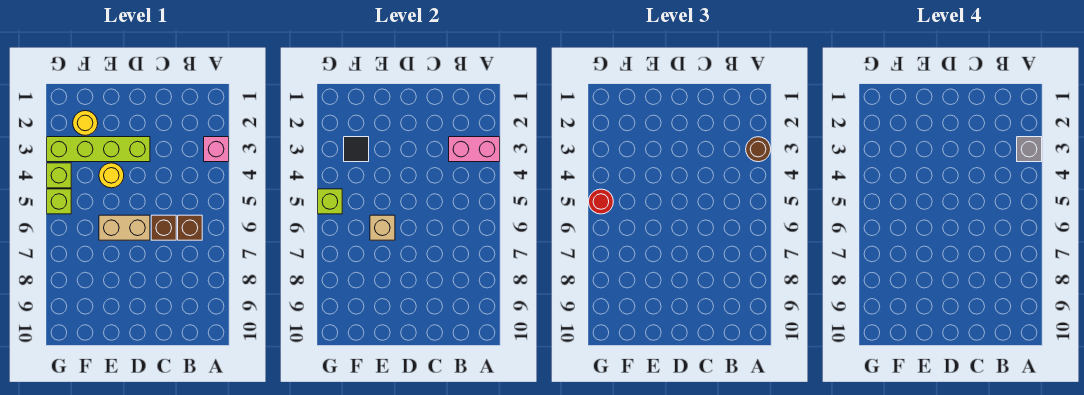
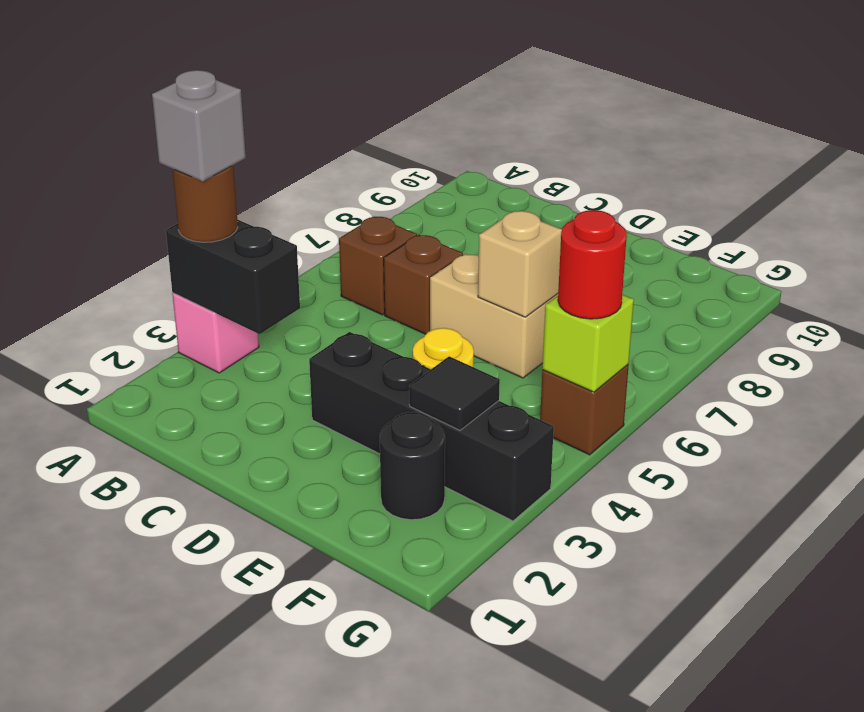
pink brick A3:B3 level 2 -> black brick A3:B3 level 2
lime brick D3:G3 level 1 -> black brick D3:G3 level 1
yellow round brick F2 level 1 -> black round brick F2 level 1
lime brick G4 level 1 -> none
lime brick G5 level 1 -> brown brick G5 level 1

